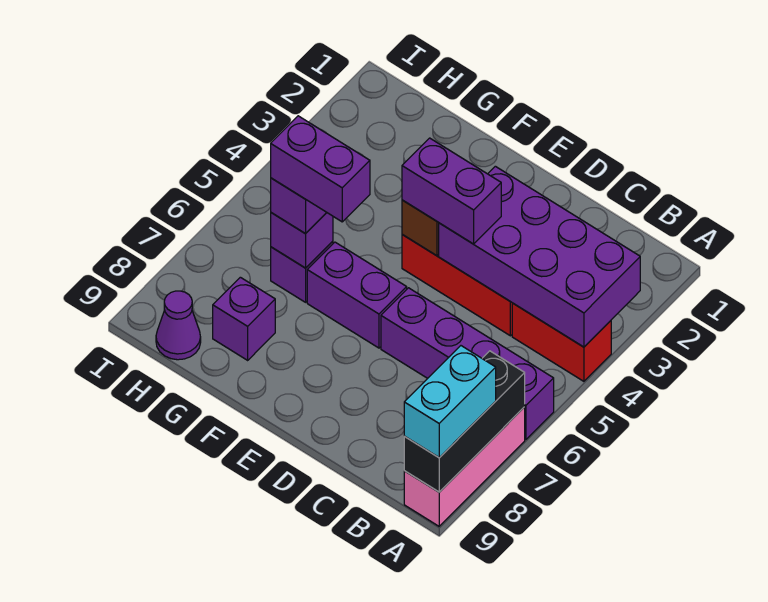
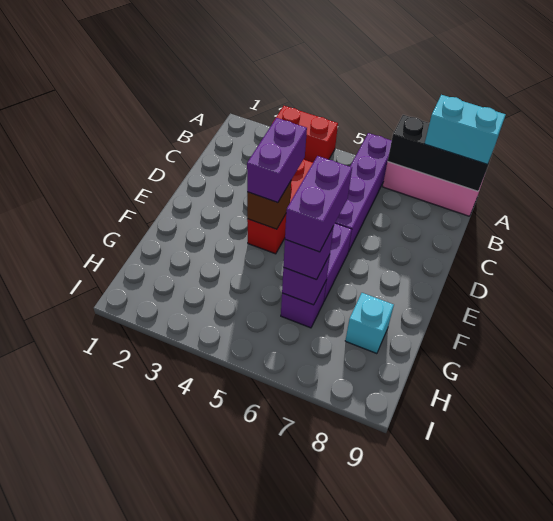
purple brick A3:D4 level 2 -> none
red brick A4:B4 level 1 -> red brick A3:A4 level 1
purple brick G8 level 1 -> cyan brick G8 level 1
purple cone H9 level 1 -> none

